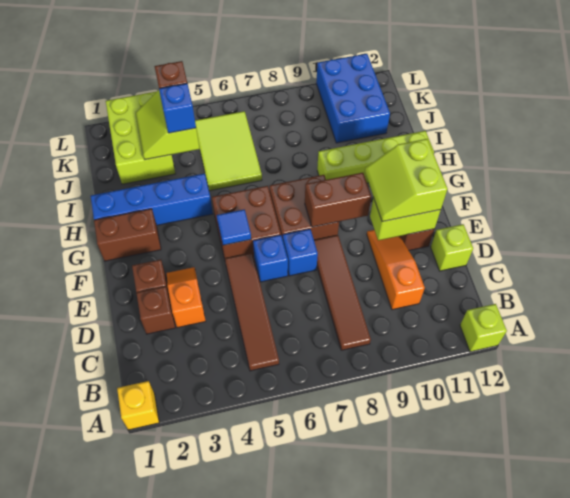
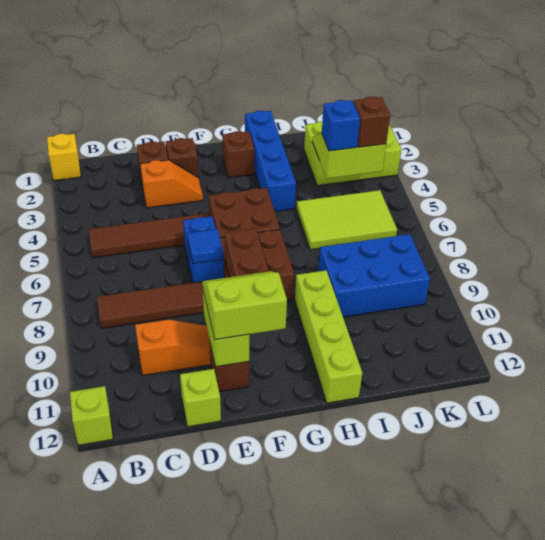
blue tile F5 level 2 -> blue tile E7 level 2
brown brick G1:G2 level 1 -> brown brick G2 level 1
blue brick J10:L11 level 1 -> blue brick I8:K9 level 1

